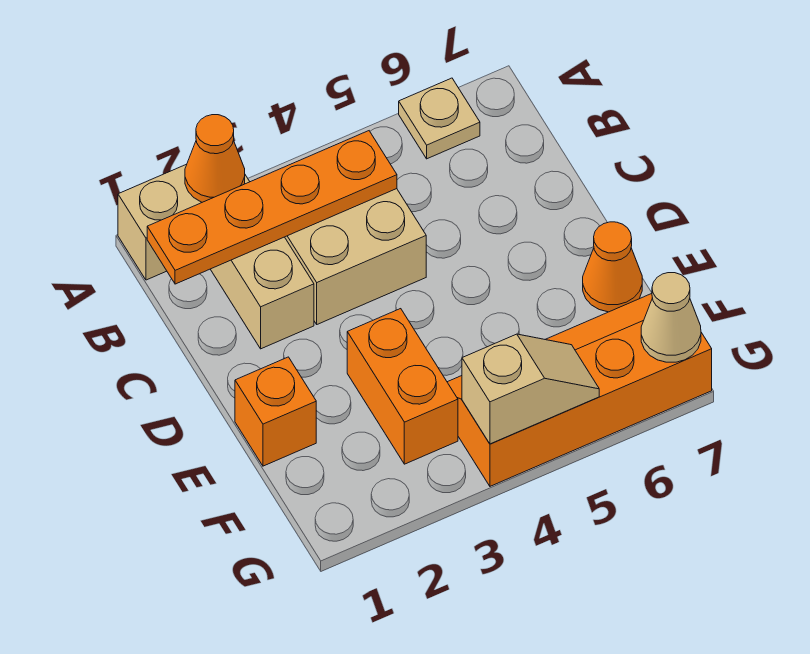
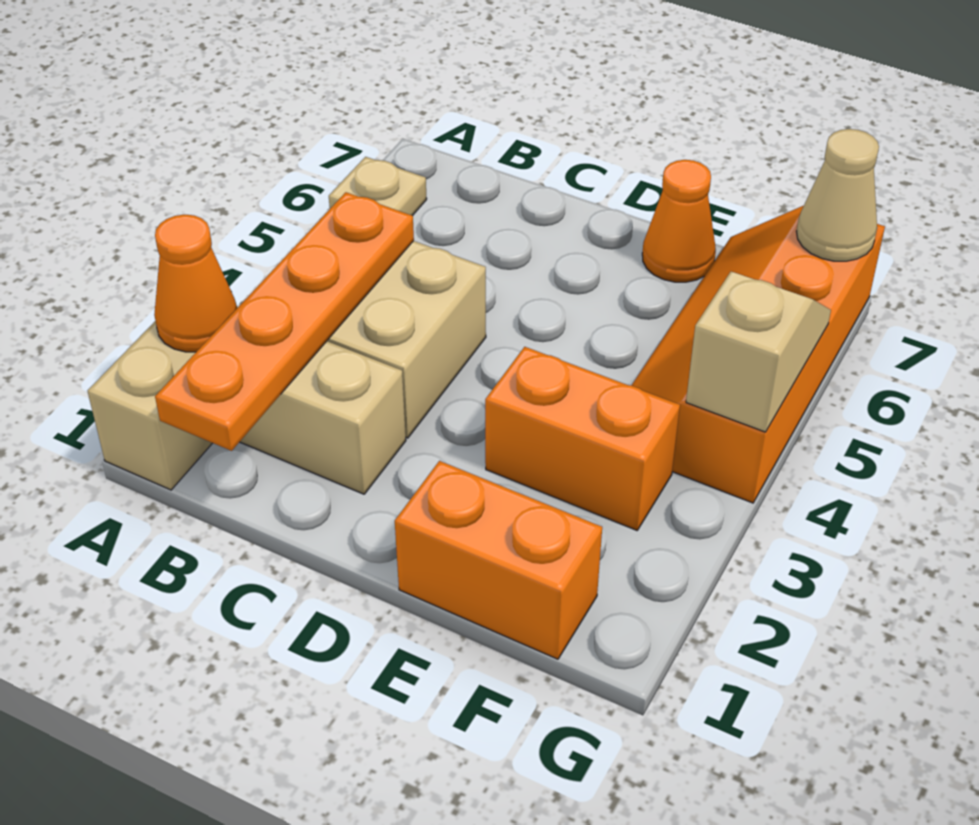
orange brick E1 level 1 -> orange brick E1:F1 level 1

